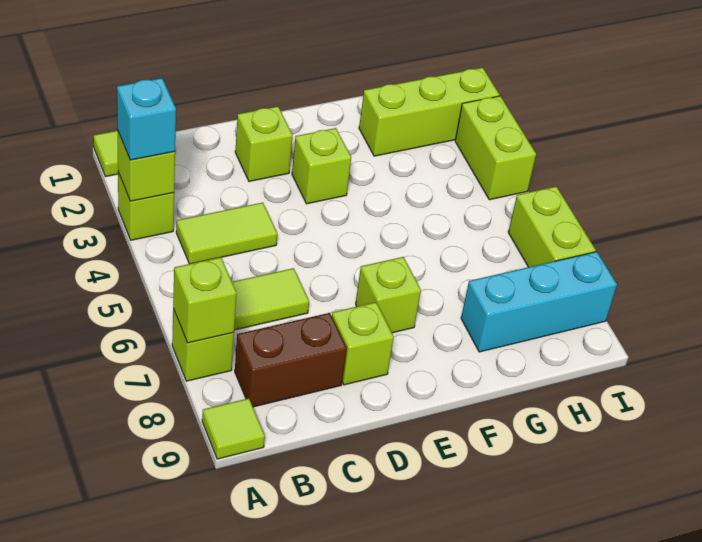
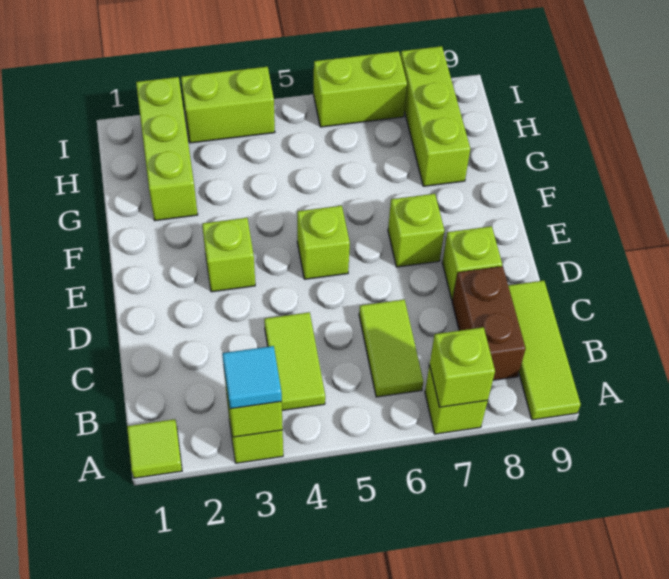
cyan brick A3 level 3 -> cyan tile A3 level 3
lime tile A9 level 1 -> lime tile A9:C9 level 1
lime brick D2 level 1 -> lime brick E5 level 1
cyan brick G8:I8 level 1 -> lime brick G8:I8 level 1

